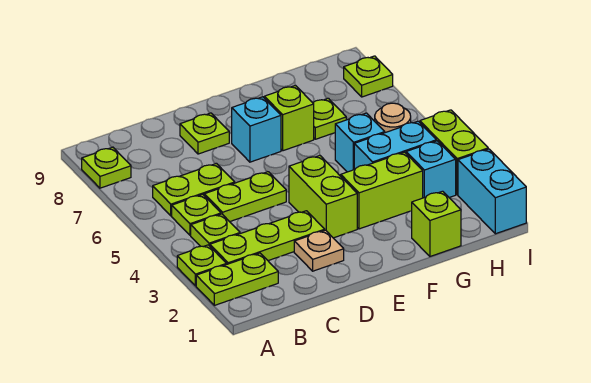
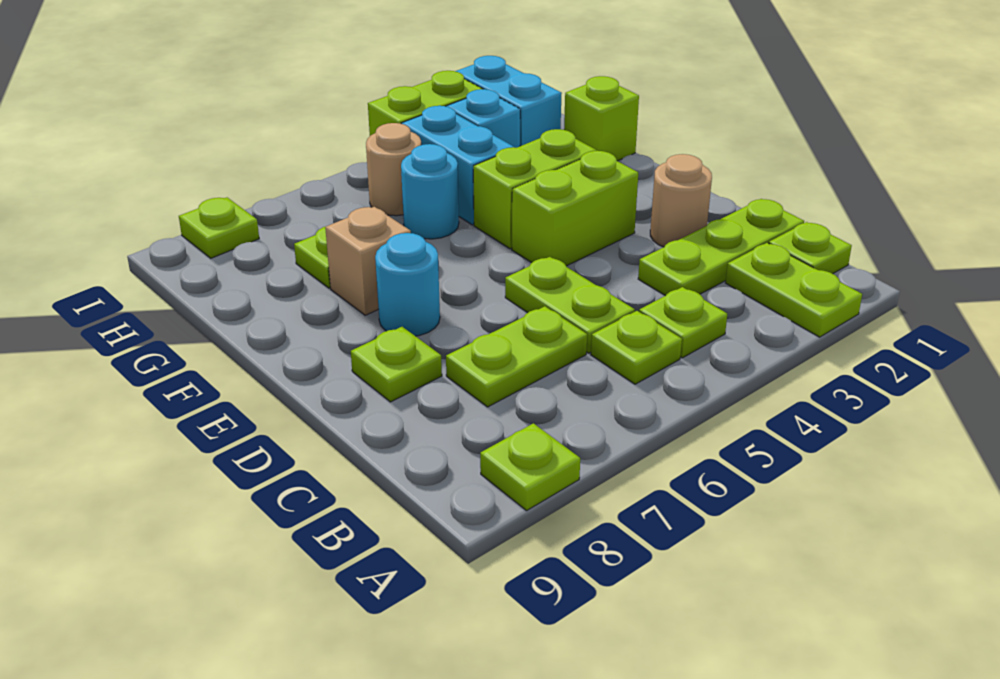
lime plate A3 level 1 -> lime plate B1 level 1
lime plate B3:D3 level 1 -> lime plate C1:C3 level 1
lime plate B6:C6 level 1 -> lime plate C6:C7 level 1
tan plate D2 level 1 -> tan round brick D2 level 1
cyan brick E7 level 1 -> cyan round brick E7 level 1
lime brick F3:G3 level 1 -> lime brick F3:F4 level 1
lime brick F7 level 1 -> tan brick F7 level 1
cyan brick G5 level 1 -> cyan round brick G5 level 1
cyan brick I1:I2 level 1 -> cyan brick H2:I2 level 1

